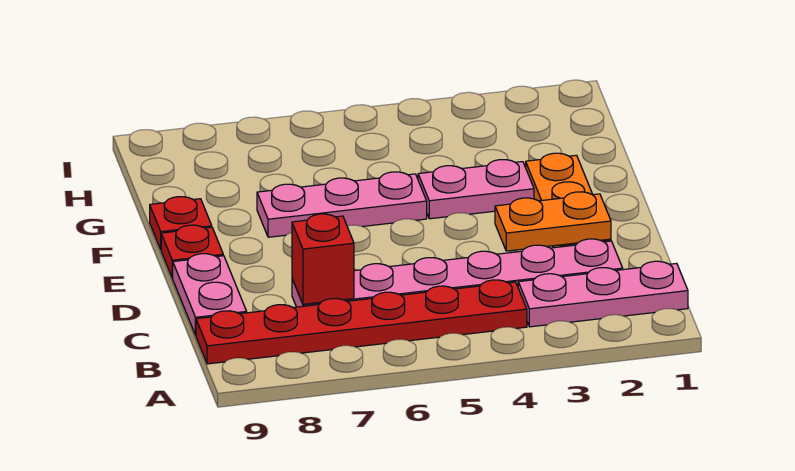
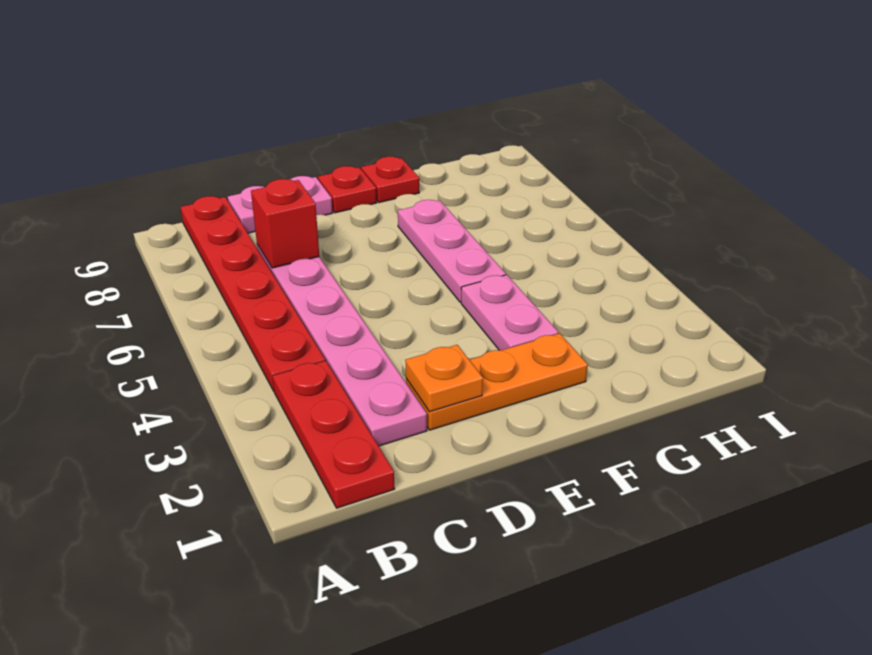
pink plate B1:B3 level 1 -> red plate B1:B3 level 1
orange plate D2:D3 level 2 -> orange plate D2 level 2

